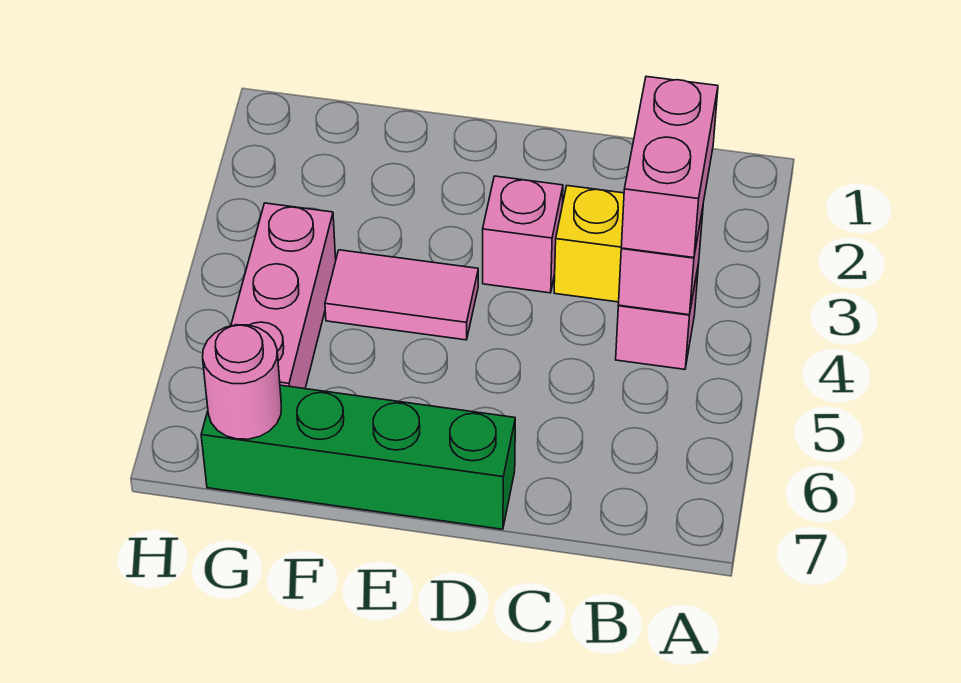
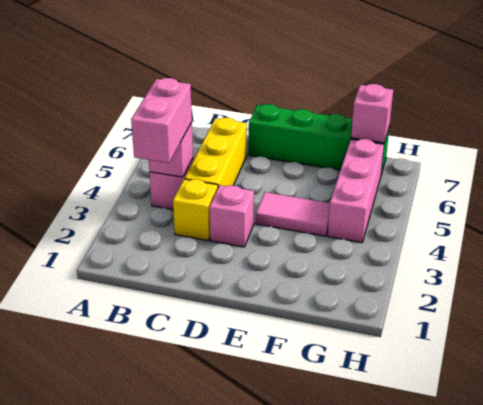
none -> yellow brick C4:C6 level 1
pink round brick G7 level 2 -> pink brick G7 level 2

